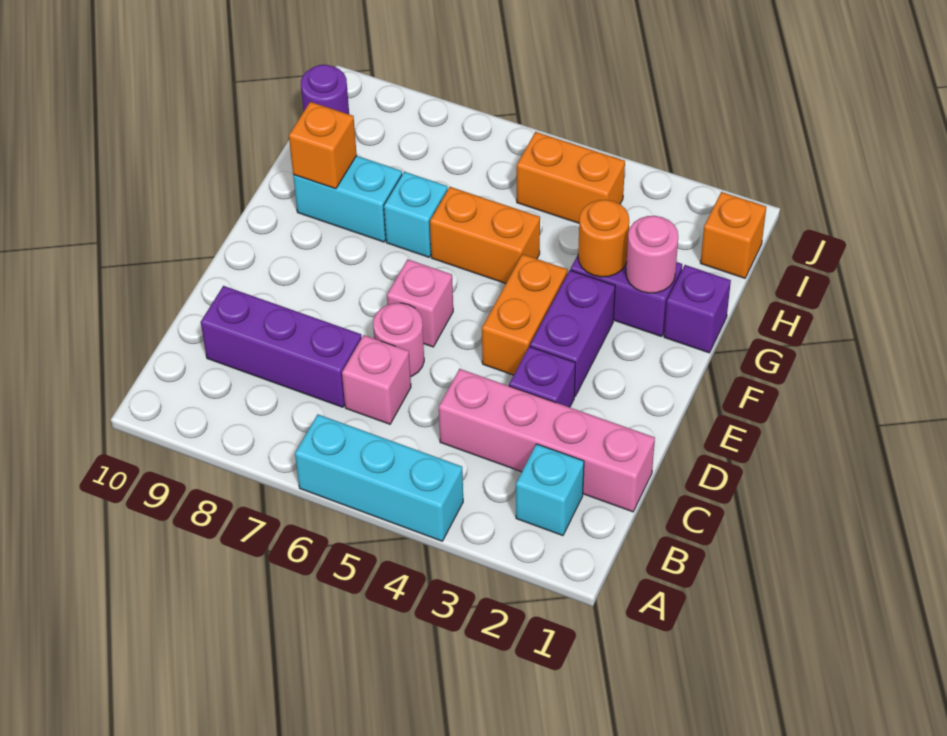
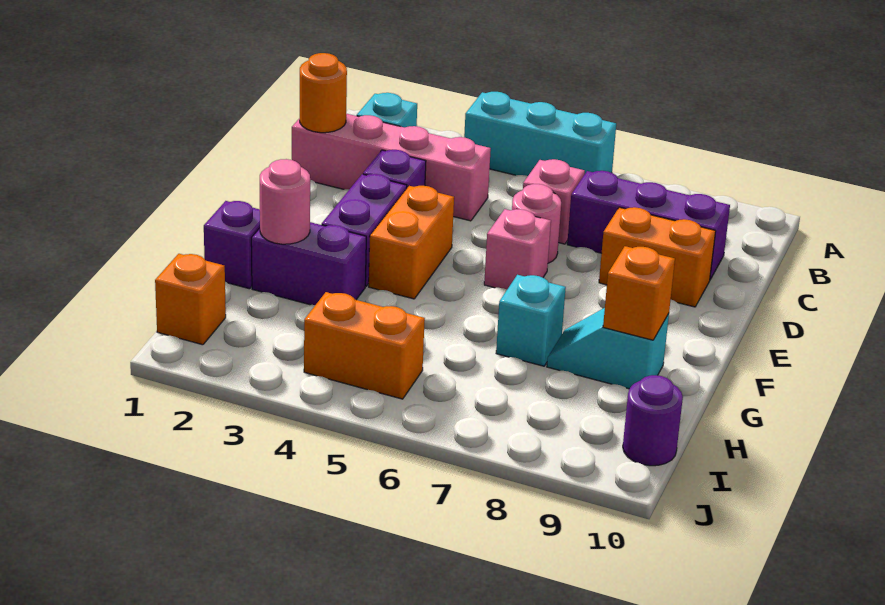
orange round brick G3 level 2 -> orange round brick C1 level 2
orange brick G5:G6 level 1 -> orange brick D8:D9 level 1
cyan brick G8:G9 level 1 -> cyan slope G8:G9 level 1 top 9

